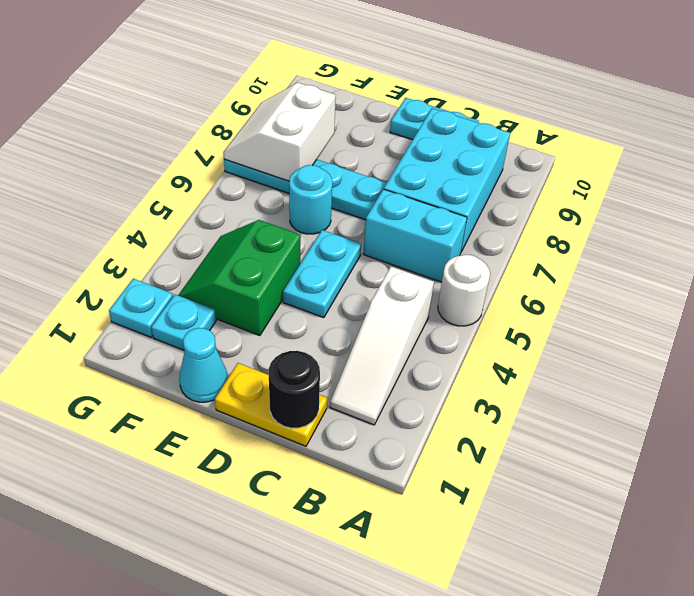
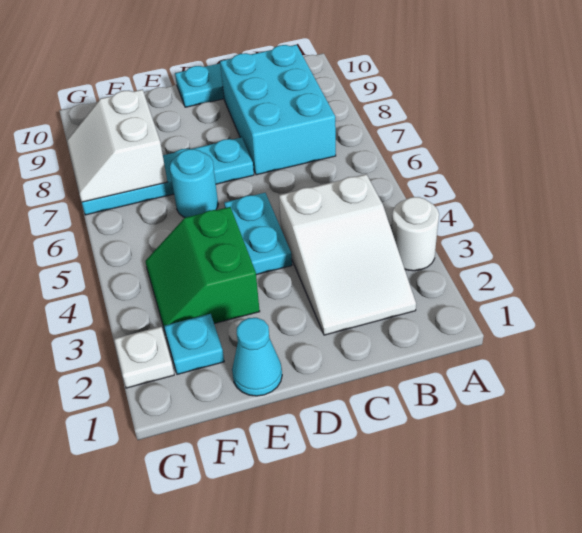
white round brick A5 level 1 -> white round brick A3 level 1
white slope B2:B4 level 1 top 4 -> white slope B2:C4 level 1 top 4
cyan brick B6:C6 level 1 -> none
yellow plate C1:D1 level 1 -> none
black round brick C1 level 2 -> none
cyan plate G2 level 1 -> white plate G2 level 1

